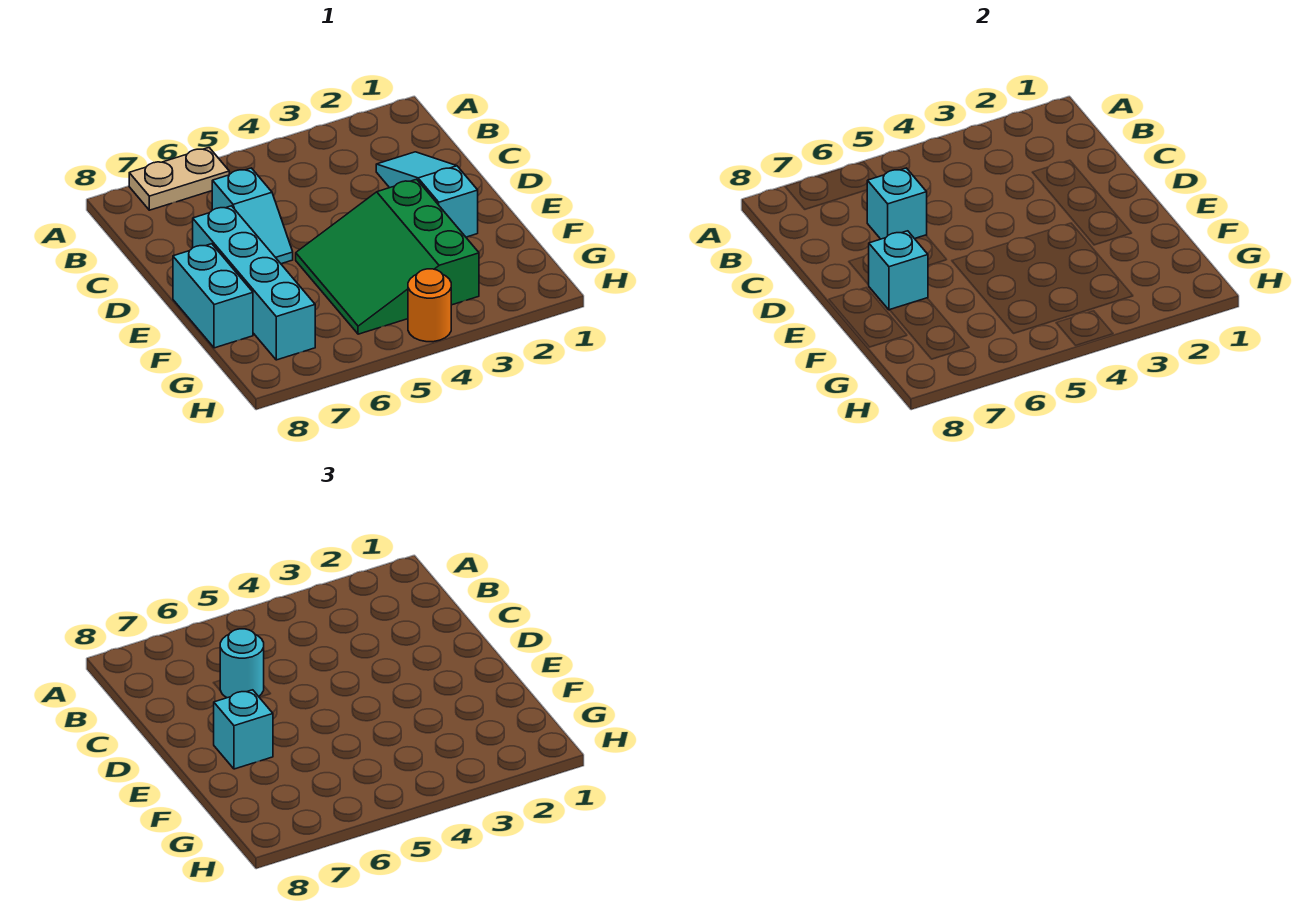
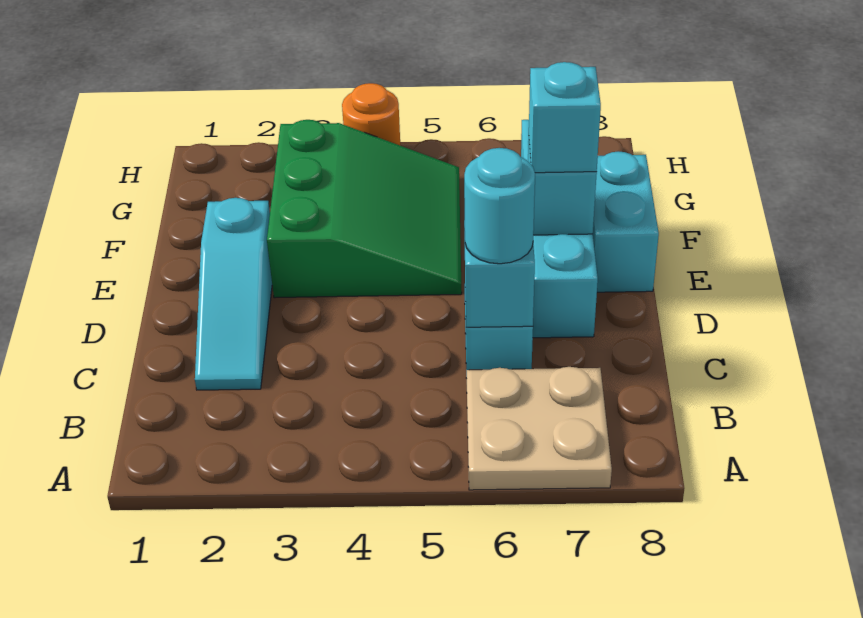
tan plate A6:A7 level 1 -> tan plate A6:B7 level 1

